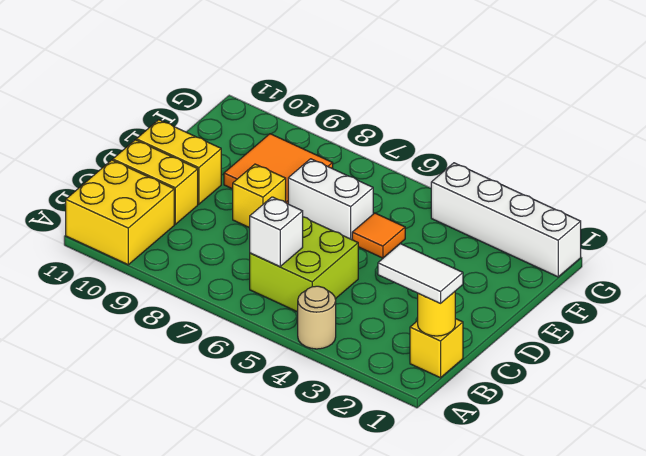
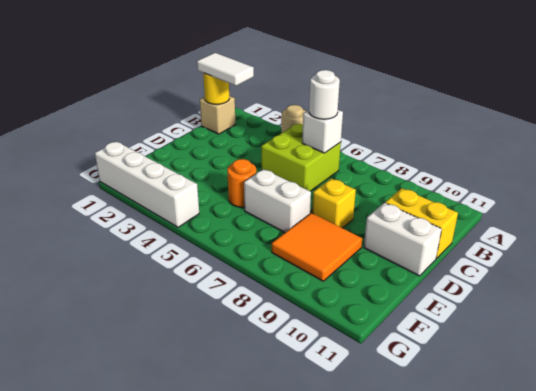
yellow brick A10:B11 level 1 -> none
yellow brick B1 level 1 -> tan brick B1 level 1
none -> white round brick B6 level 3
yellow brick D10:D11 level 1 -> white brick D10:D11 level 1
orange tile E5 level 1 -> orange round brick E5 level 1

